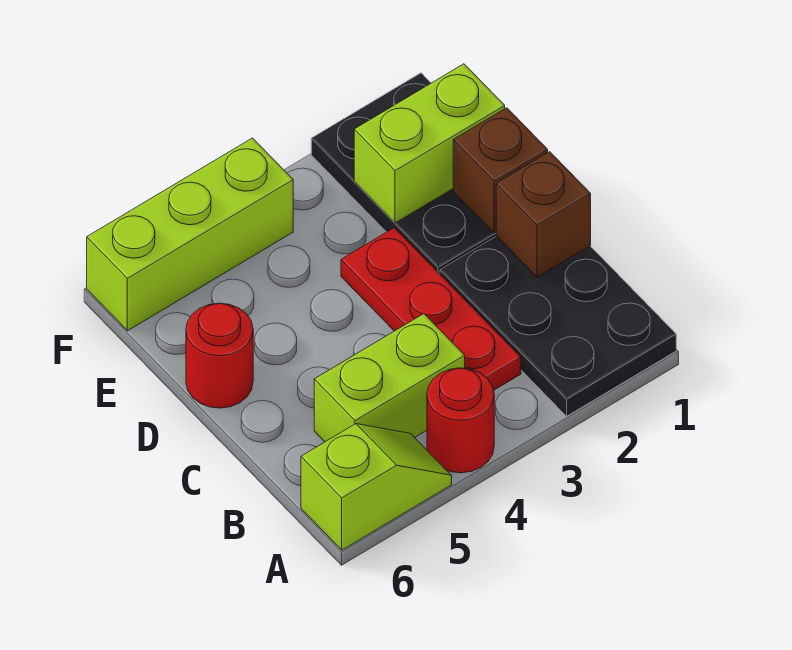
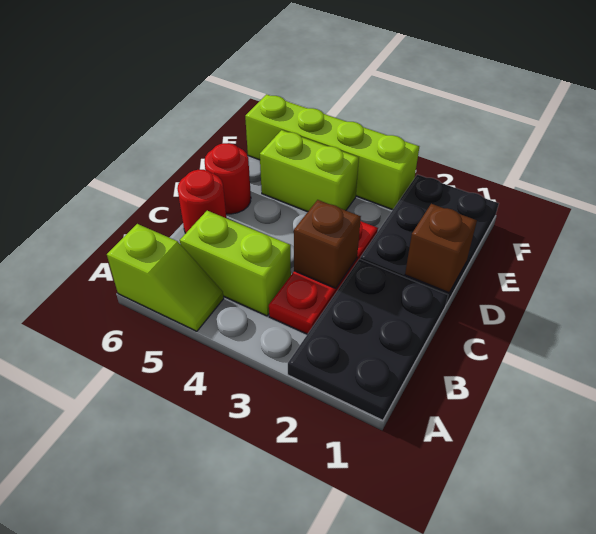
red round brick A4 level 1 -> red round brick C6 level 1
brown brick C1 level 2 -> brown brick C3 level 2
lime brick E1:E2 level 2 -> lime brick E4:E5 level 1
lime brick F4:F6 level 1 -> lime brick F3:F6 level 1

